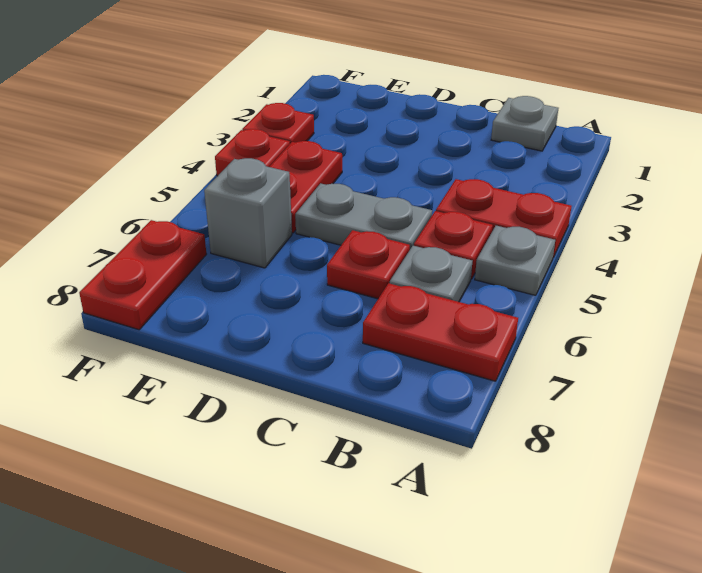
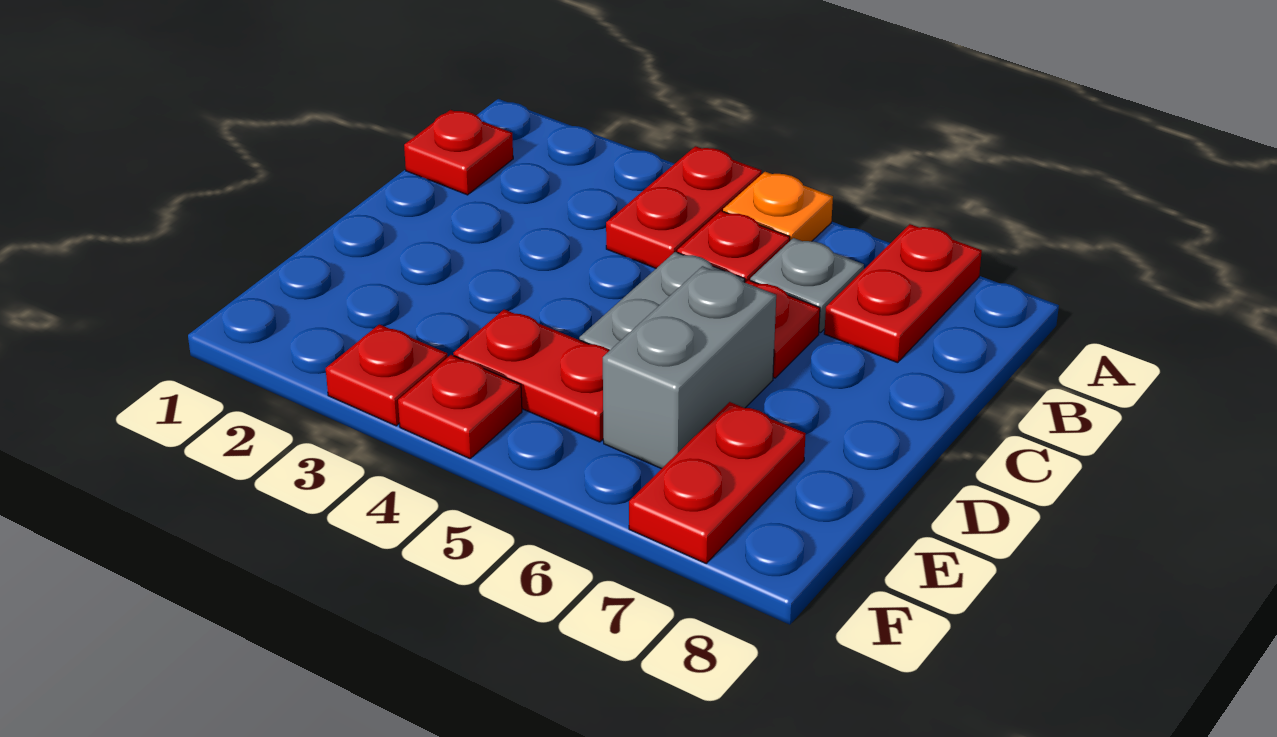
grey plate A5 level 1 -> orange plate A5 level 1
grey plate B1 level 1 -> red plate B1 level 1
grey brick E6 level 1 -> grey brick D6:E6 level 1
red plate F7:F8 level 1 -> red plate E7:F7 level 1

